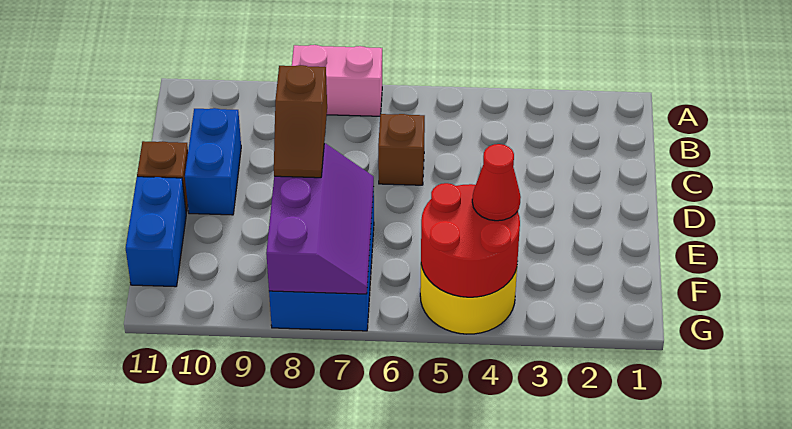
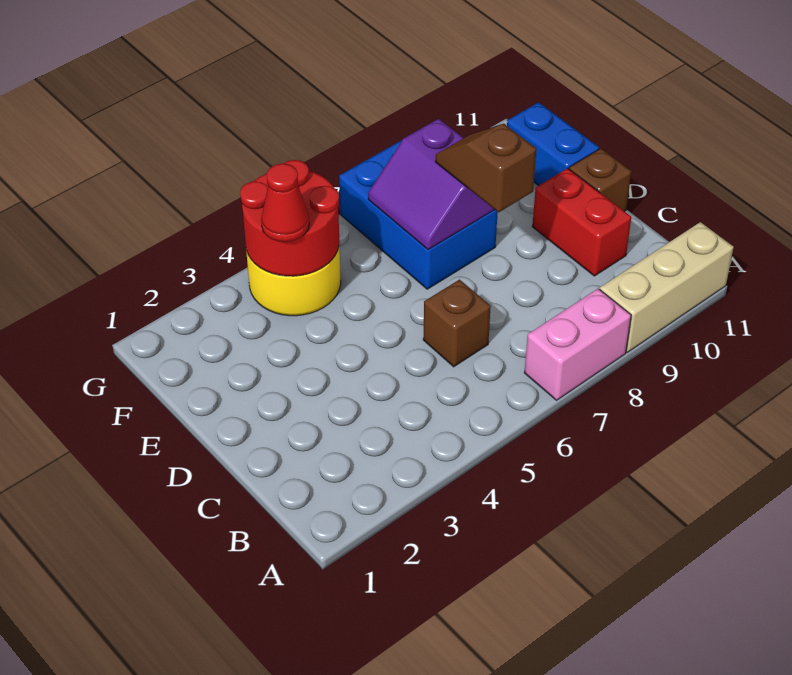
none -> tan brick A9:A11 level 1
blue brick C10:D10 level 1 -> red brick C10:D10 level 1
purple slope E7:G8 level 2 top 8 -> purple slope E7:F8 level 2 top 8

